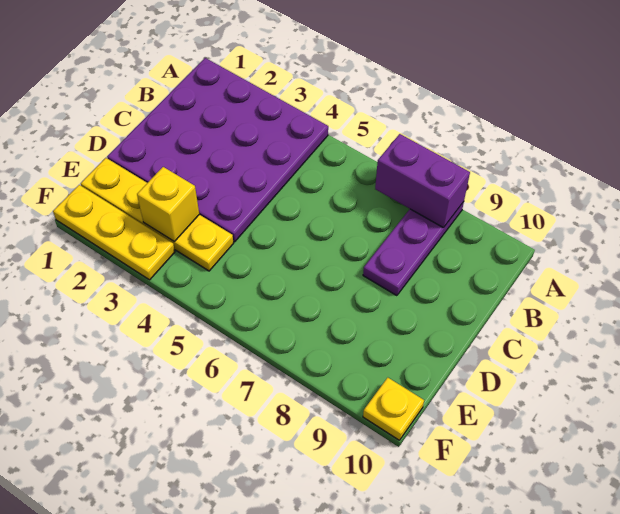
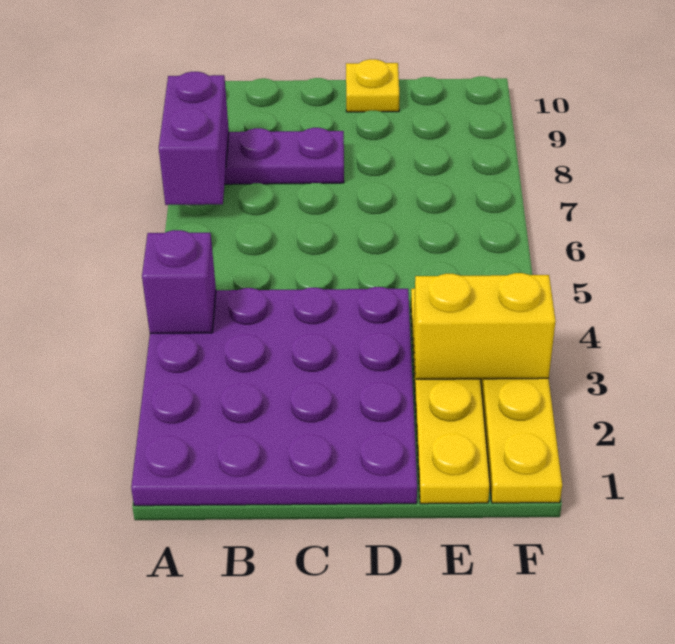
none -> purple brick A4 level 2
yellow brick E3 level 2 -> yellow brick E3:F3 level 2
yellow plate F10 level 1 -> yellow plate D10 level 1

